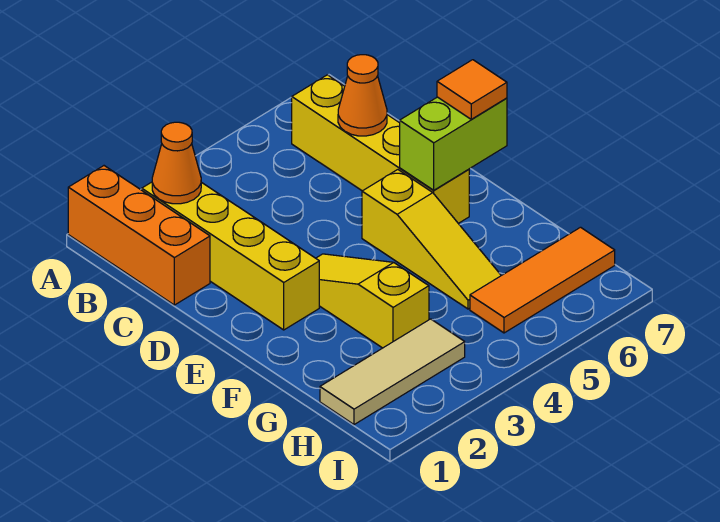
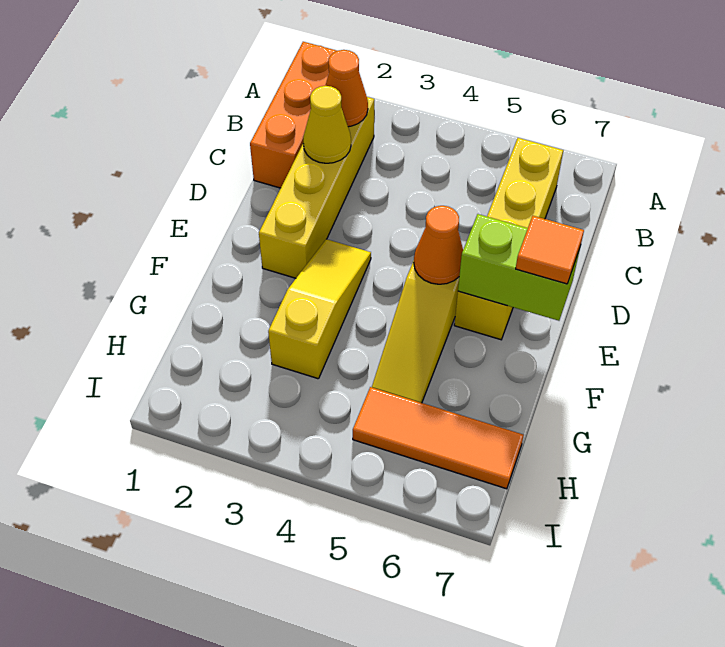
none -> yellow cone C2 level 2
orange cone C6 level 2 -> orange cone E5 level 2
tan tile H1:H3 level 1 -> none

